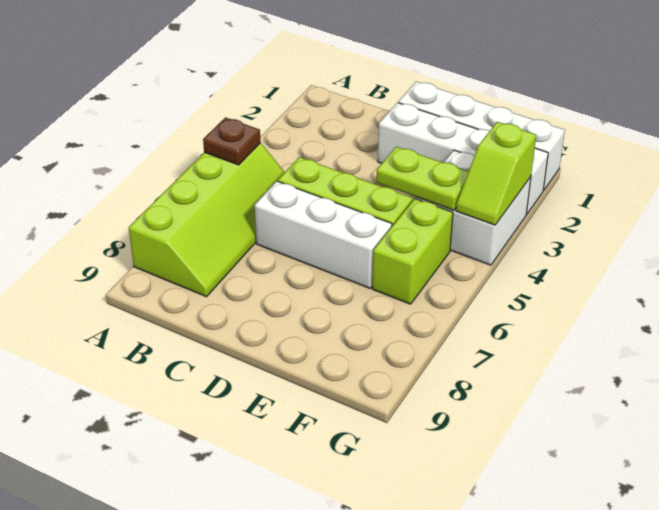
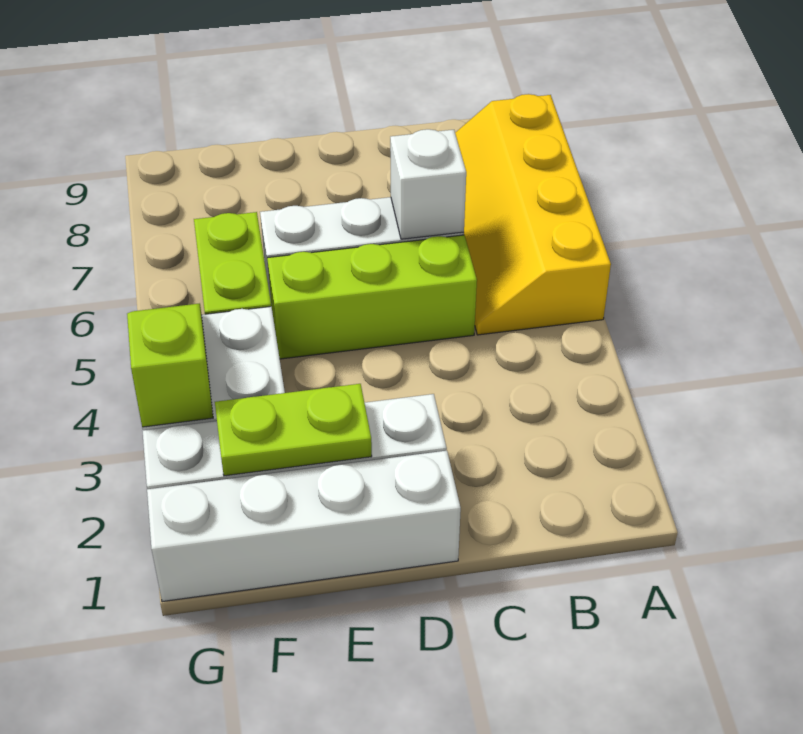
lime slope A5:B8 level 1 top A -> yellow slope A5:B8 level 1 top A
brown plate A5 level 2 -> none
none -> white brick C6 level 2
lime plate E4:F4 level 2 -> lime plate E2:F2 level 2

